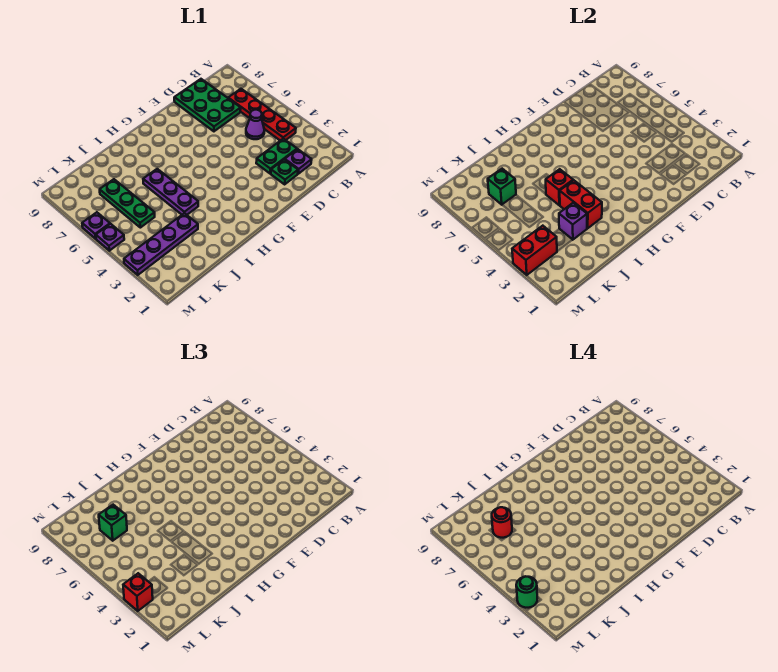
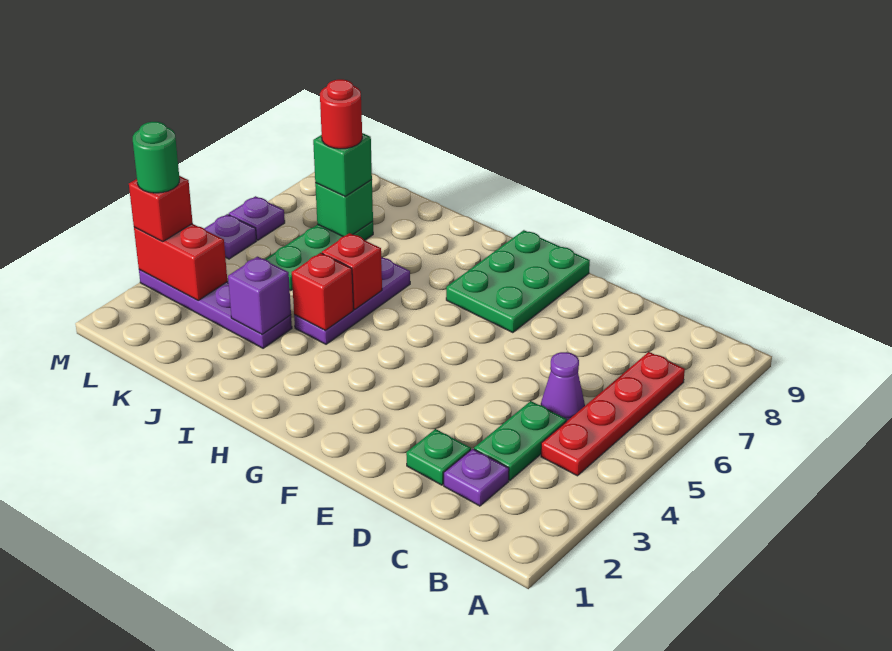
green plate C3:D3 level 1 -> green plate C3:C4 level 1
green plate C7:D9 level 1 -> green plate F7:G9 level 1
red brick I3:I4 level 2 -> red brick I4 level 2

